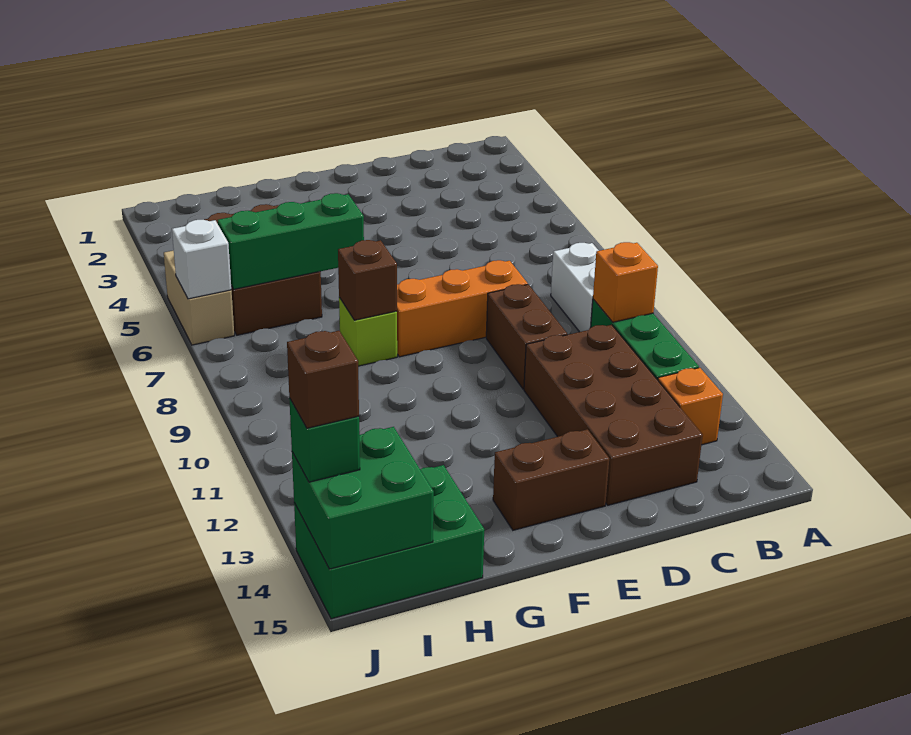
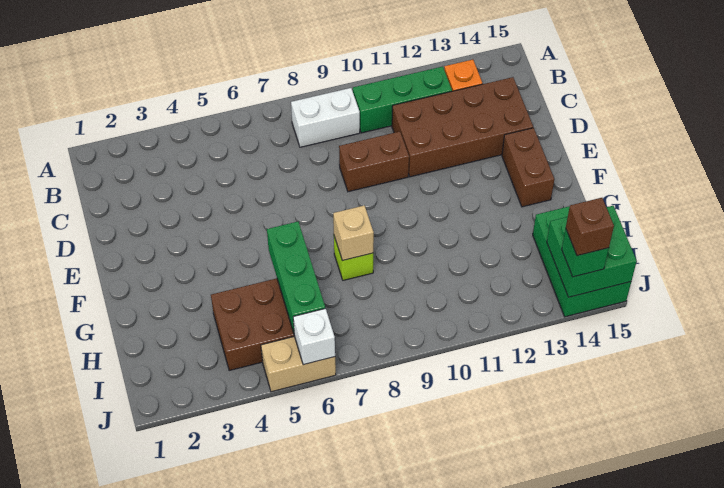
orange brick B10 level 2 -> none
orange brick D8:F8 level 1 -> none
brown brick G8 level 2 -> tan brick G8 level 2

